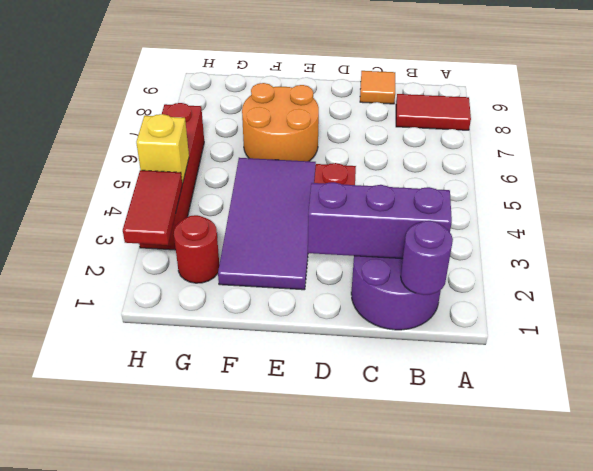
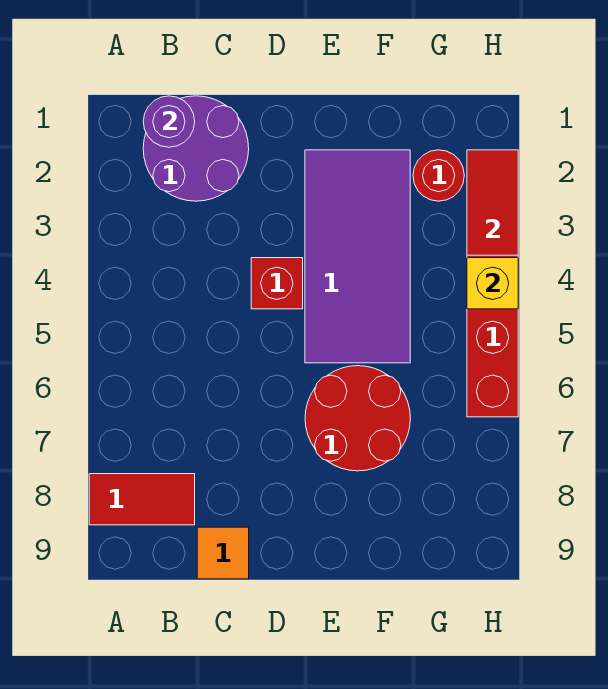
purple brick B2:D2 level 2 -> none
orange round brick E6:F7 level 1 -> red round brick E6:F7 level 1

